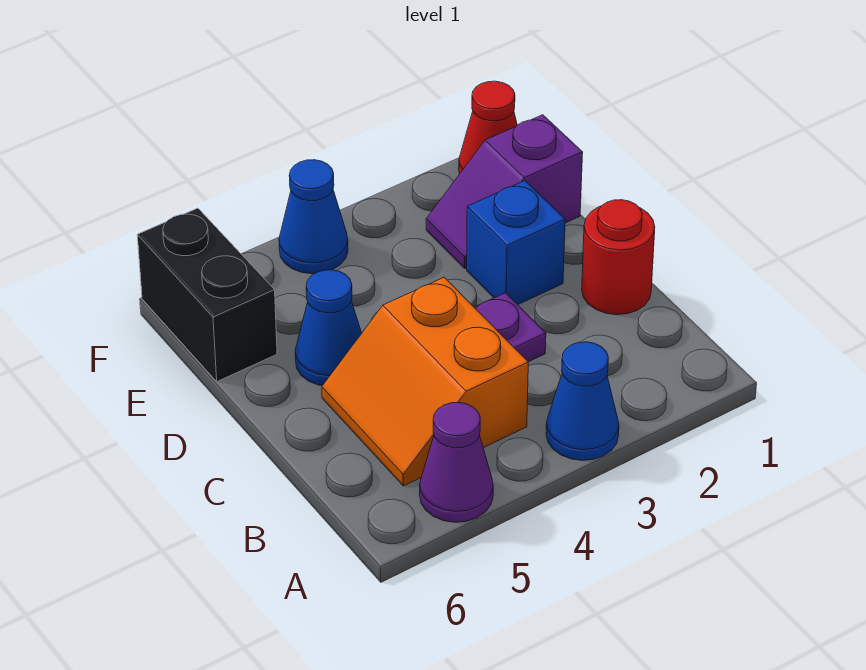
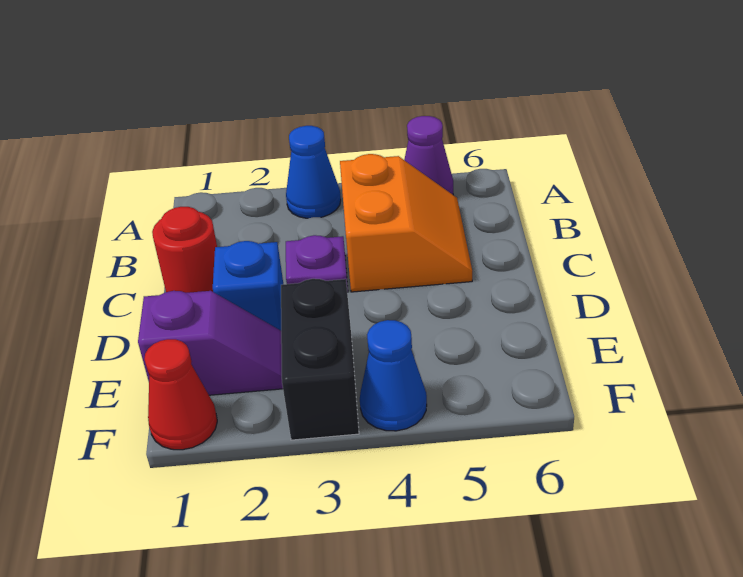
blue cone D5 level 1 -> none
black brick E6:F6 level 1 -> black brick E3:F3 level 1

